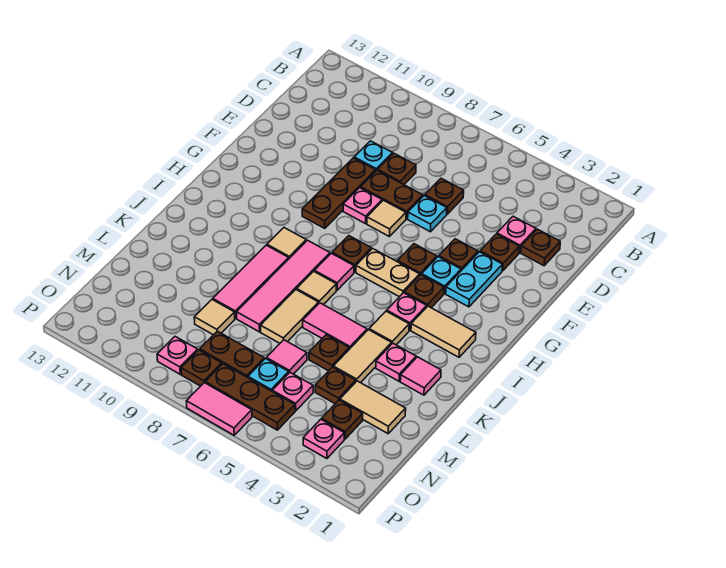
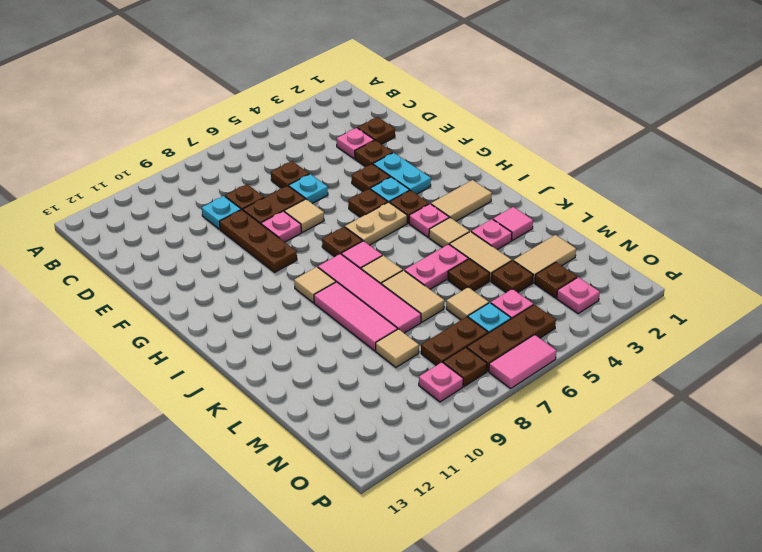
pink tile K5:K6 level 1 -> pink plate K5:K6 level 1
pink tile M6 level 1 -> tan tile M6 level 1

